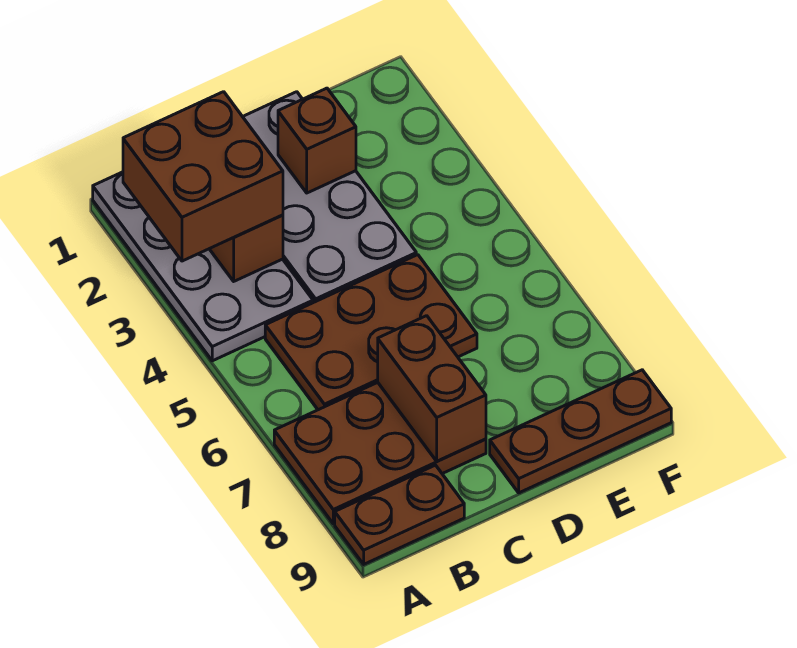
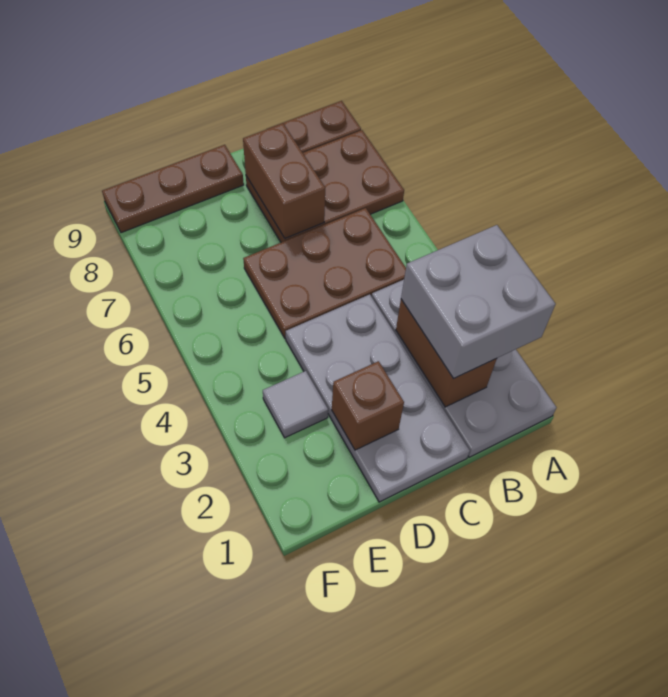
brown brick A2:B3 level 3 -> grey brick A2:B3 level 3
none -> grey tile E3 level 1

